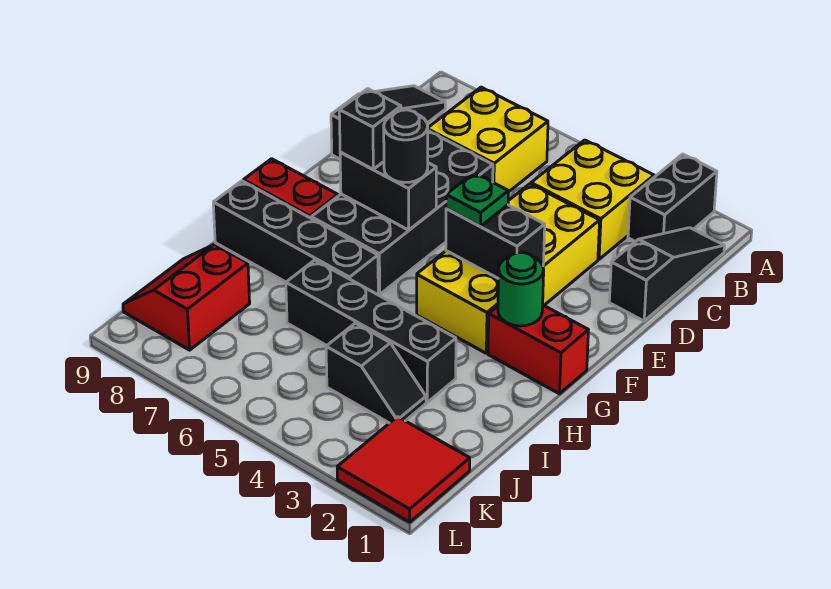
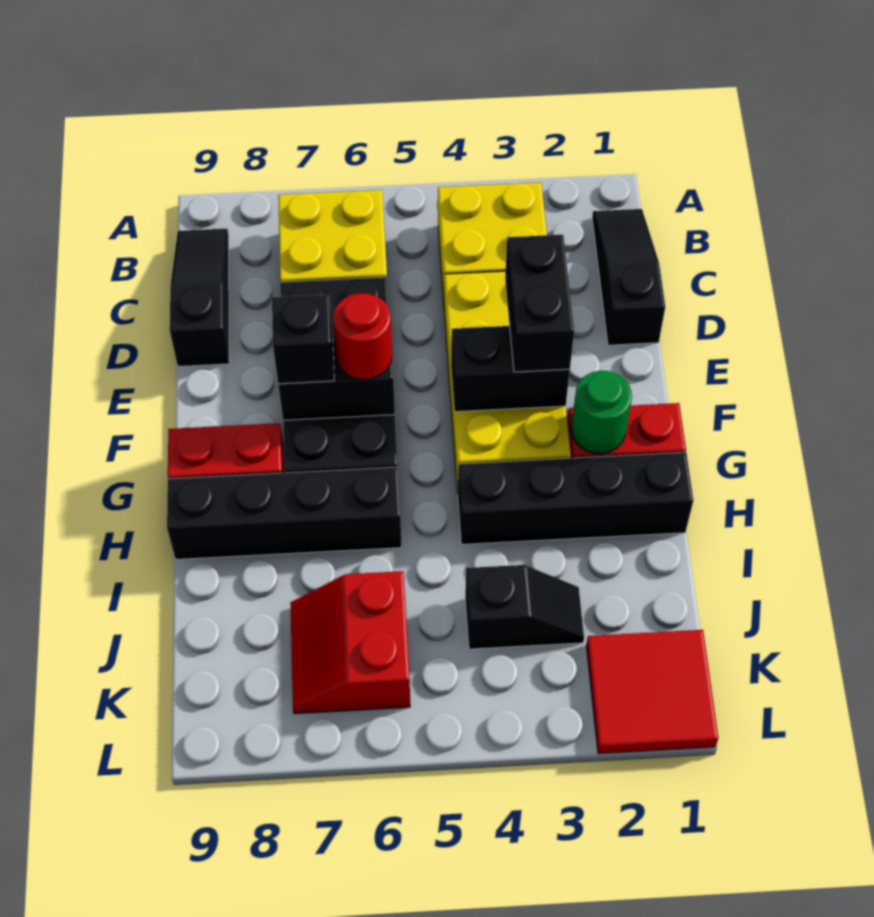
black brick A2:B2 level 1 -> black brick E3:F3 level 3
green plate F4 level 3 -> none
black round brick F6 level 3 -> red round brick F6 level 3
black brick I3:I6 level 1 -> black brick H1:H4 level 1
red slope J8:K9 level 1 top 8 -> red slope J6:K7 level 1 top 6

